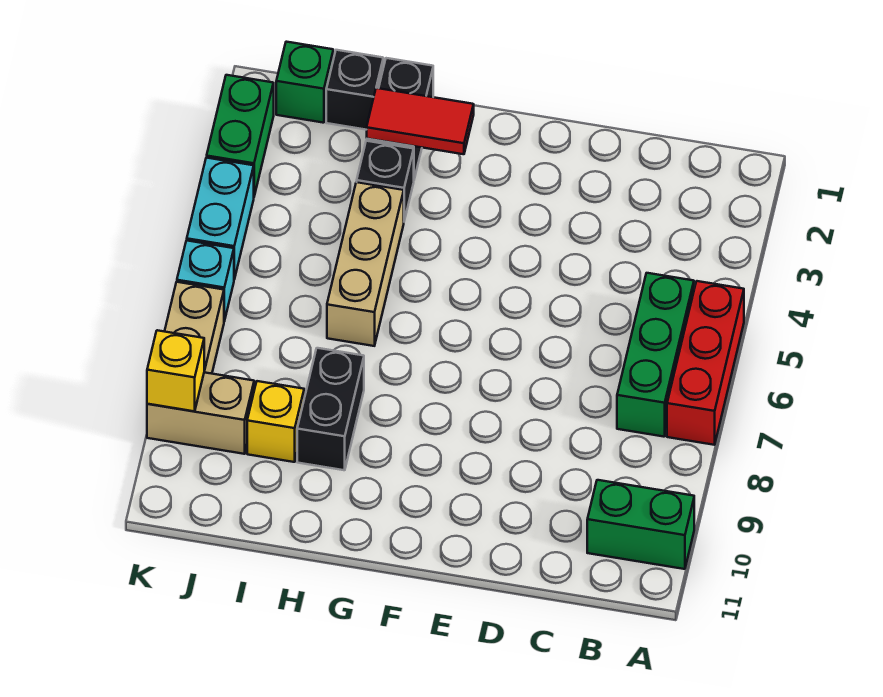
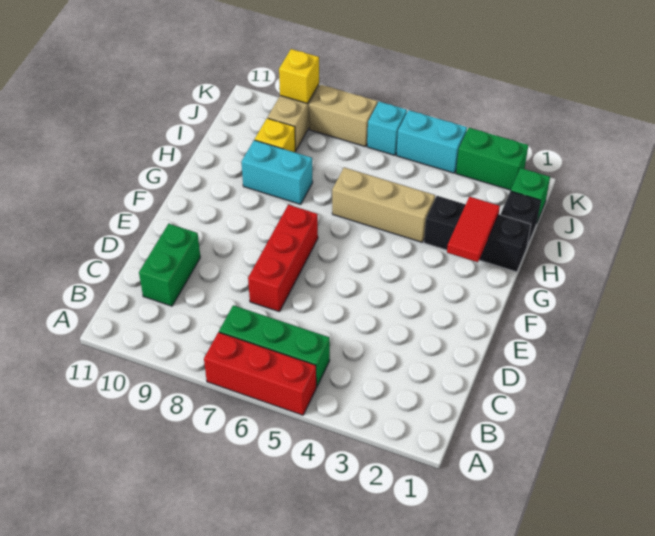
green brick A10:B10 level 1 -> green brick C10:D10 level 1
none -> red brick D7:F7 level 1
black brick H8:H9 level 1 -> cyan brick H8:H9 level 1

